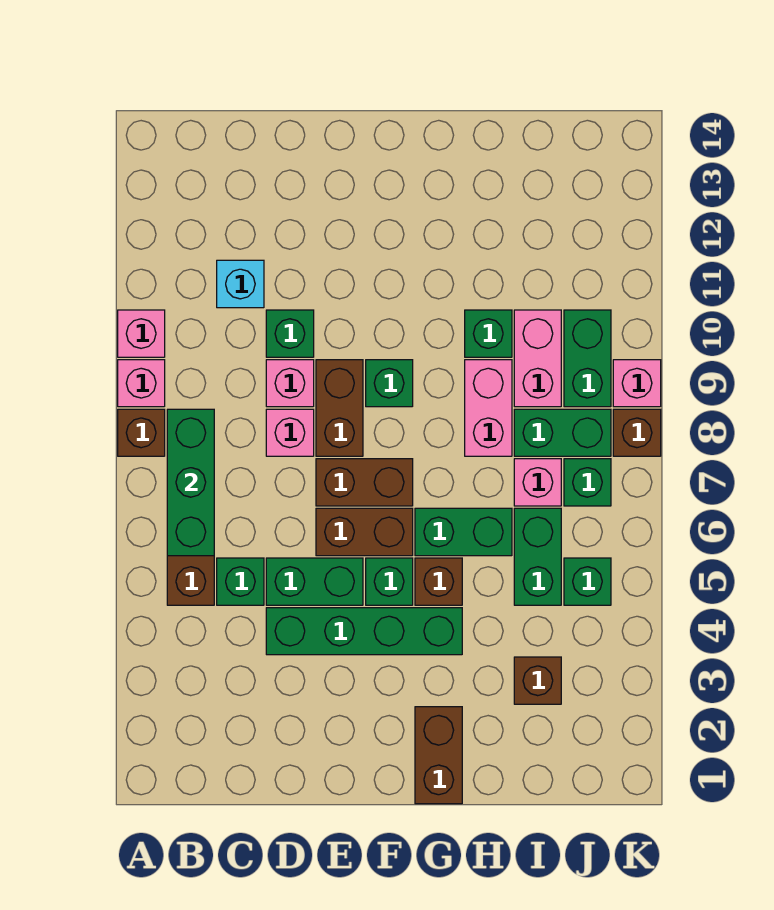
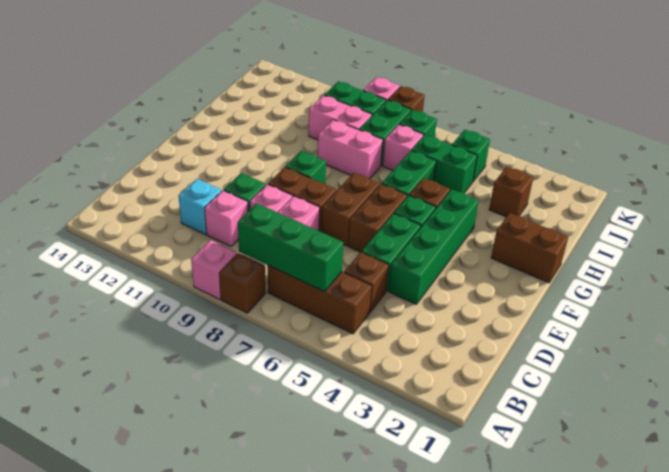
pink brick A10 level 1 -> pink brick C10 level 1
green brick C5 level 1 -> brown brick C5 level 1
green brick H10 level 1 -> none

